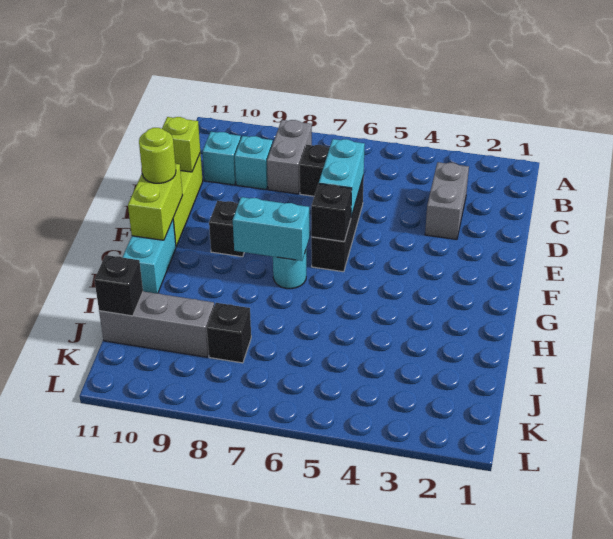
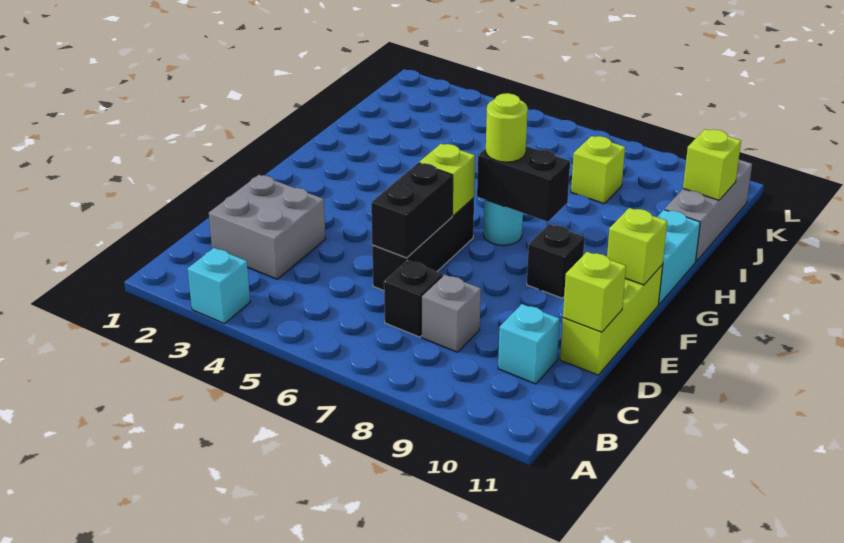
grey brick B8:C8 level 1 -> grey brick C8 level 1
grey brick C3:D3 level 1 -> grey brick C2:D3 level 1
cyan brick C9 level 1 -> cyan brick A3 level 1
cyan brick D6:E6 level 2 -> black brick D6:E6 level 2
black brick F6 level 2 -> lime brick F6 level 2
lime brick F11:G11 level 2 -> lime brick F11 level 2
lime round brick F11 level 3 -> lime round brick G7 level 3
cyan brick G7:G8 level 2 -> black brick G7:G8 level 2
black brick J8 level 1 -> lime brick J8 level 1
grey brick J9:J11 level 1 -> grey brick I11:K11 level 1
black brick J11 level 2 -> lime brick J11 level 2

